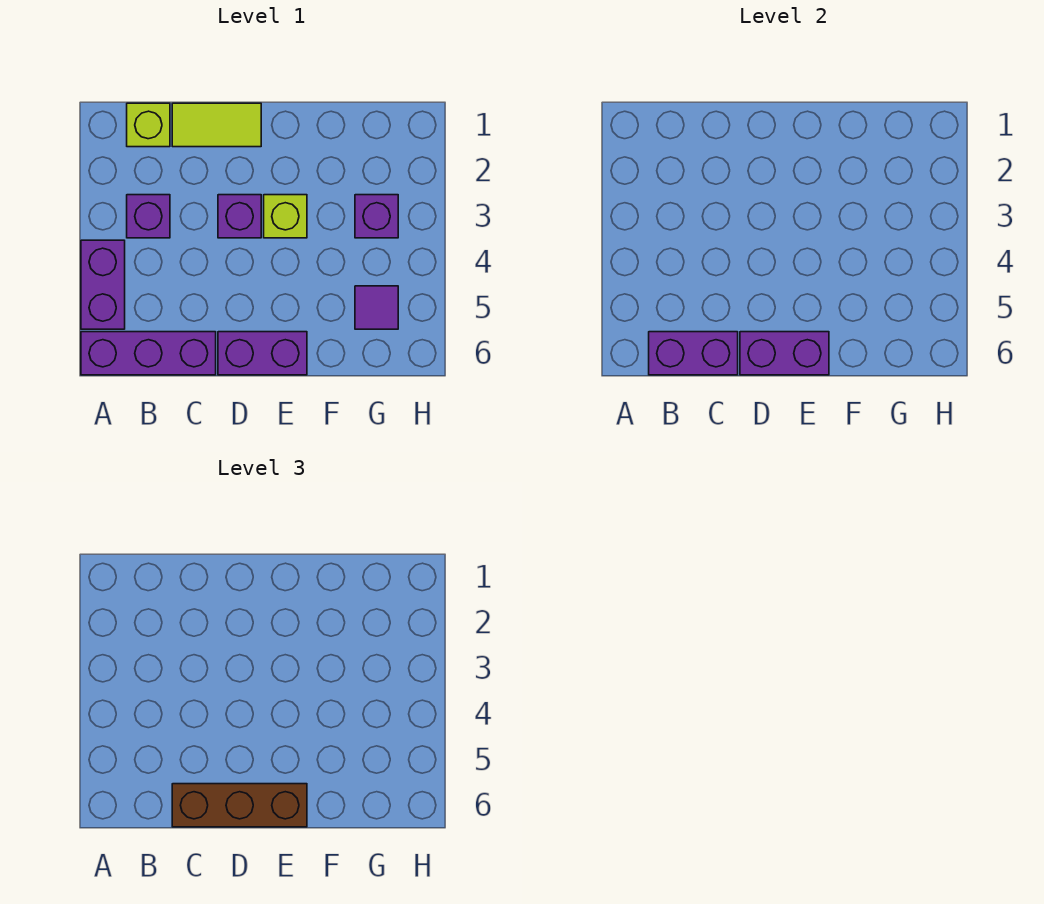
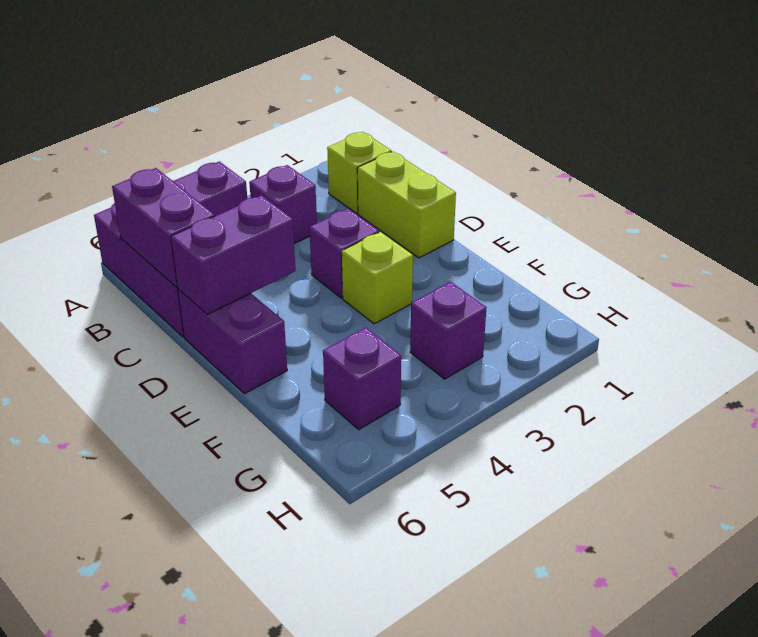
lime tile C1:D1 level 1 -> lime brick C1:D1 level 1
brown brick C6:E6 level 3 -> none
purple brick D6:E6 level 2 -> purple brick D5:D6 level 2
purple tile G5 level 1 -> purple brick G5 level 1

